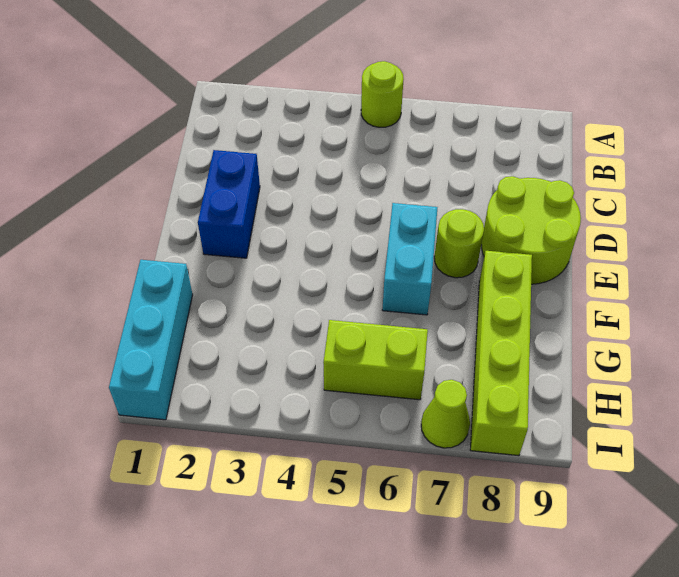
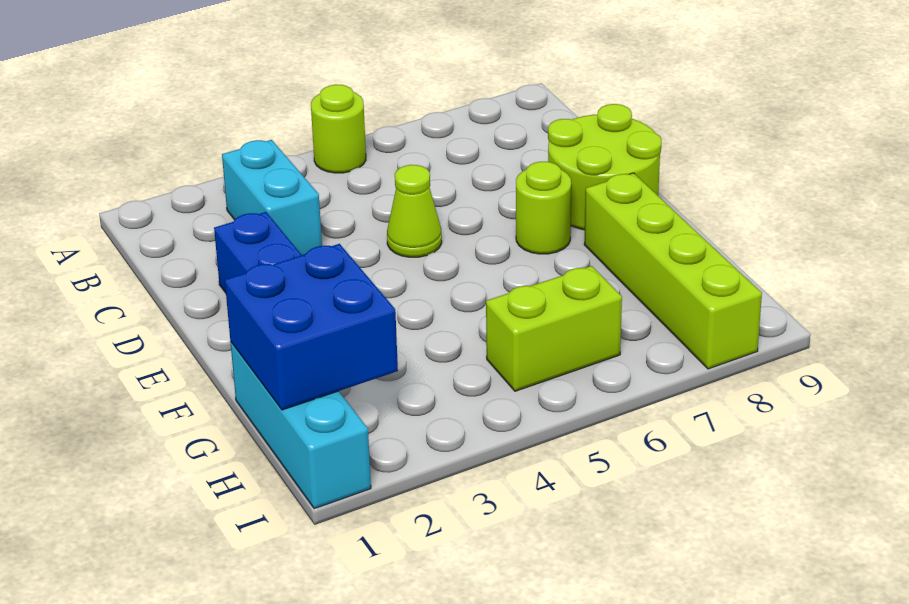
cyan brick E6:F6 level 1 -> cyan brick B3:C3 level 1
none -> blue brick G1:H2 level 2
lime cone I7 level 1 -> lime cone D5 level 1

